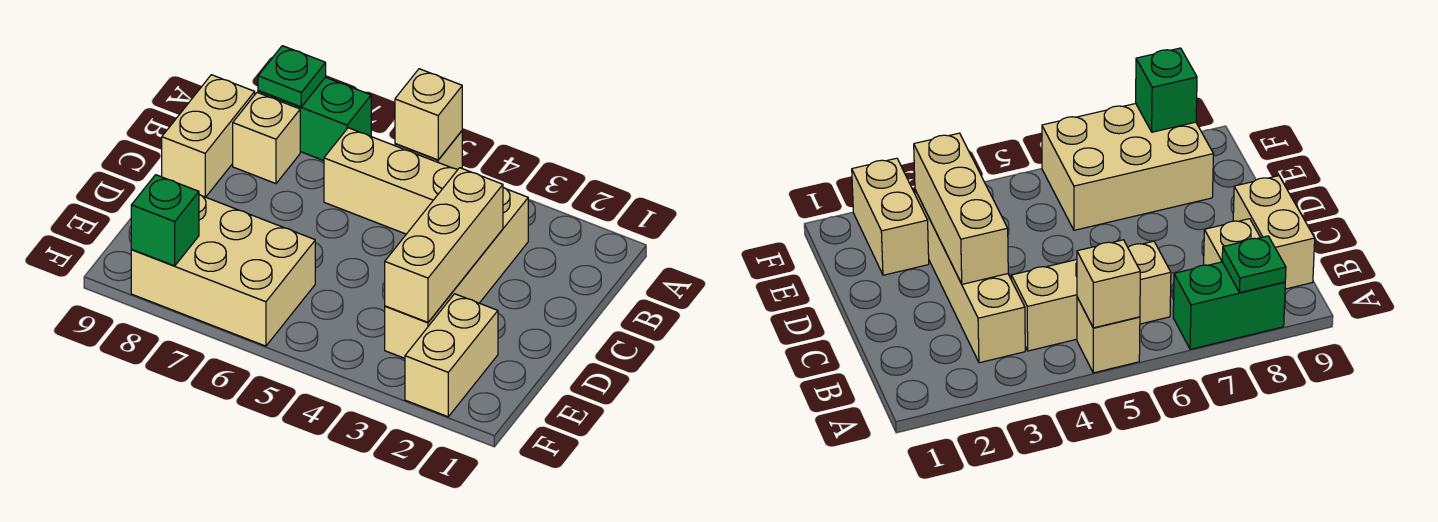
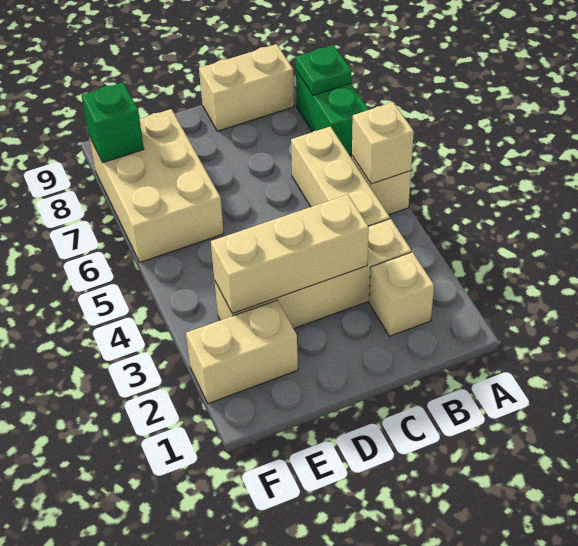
tan brick B8 level 1 -> tan brick B2 level 1

